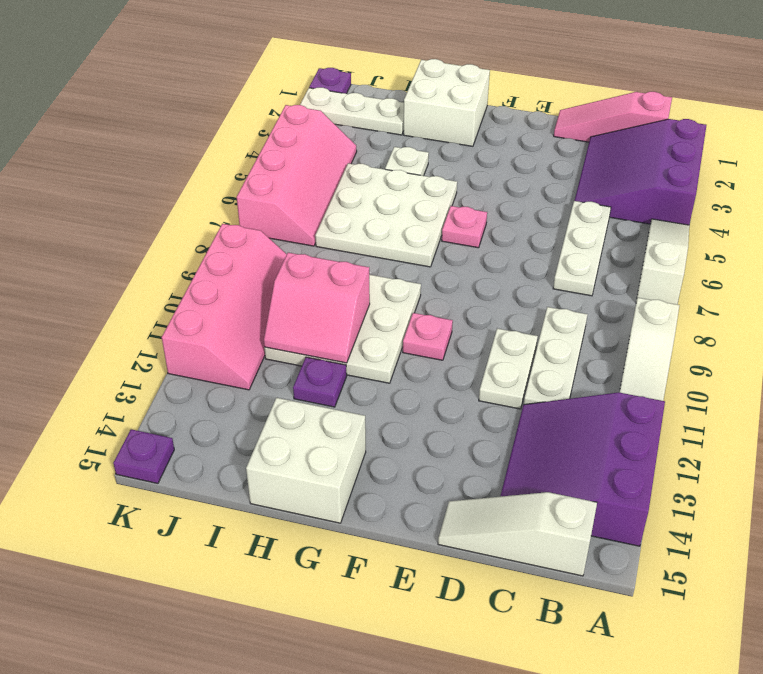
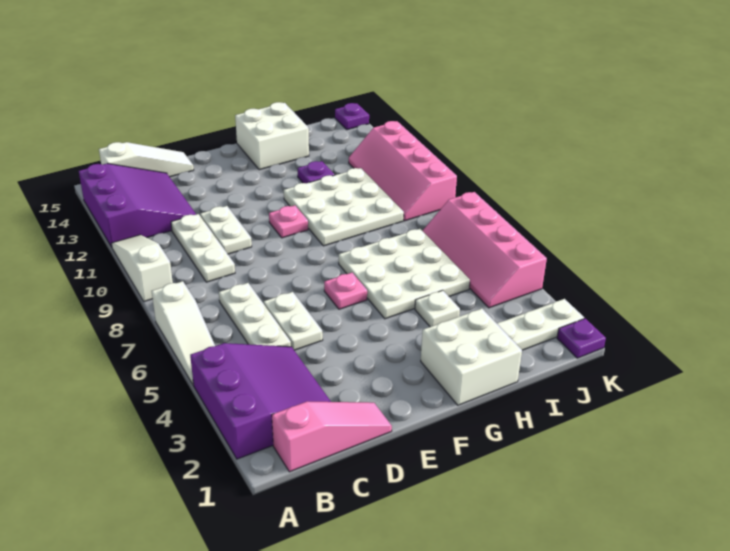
none -> white plate D5:D6 level 1
pink slope H10:I11 level 2 top 10 -> none

